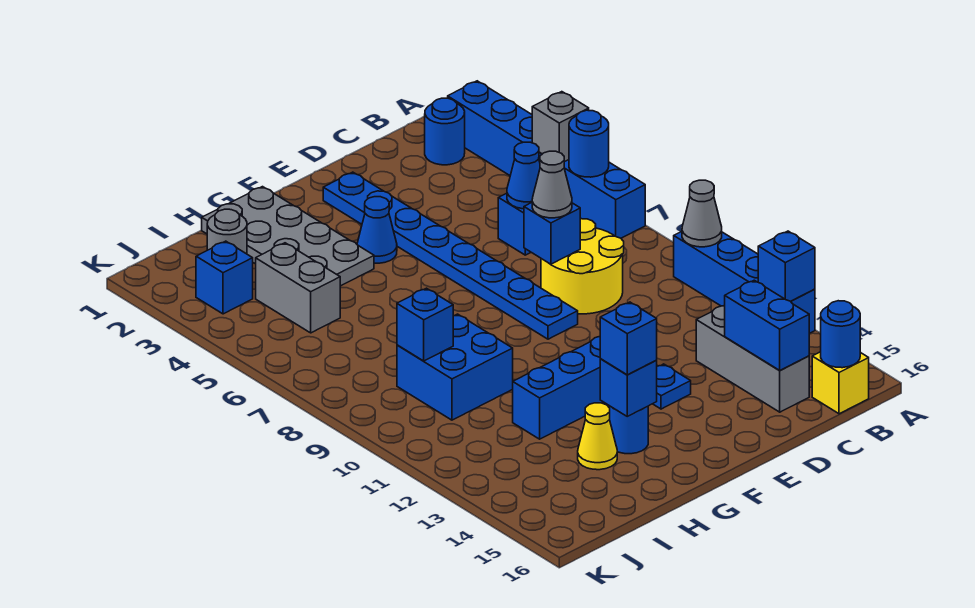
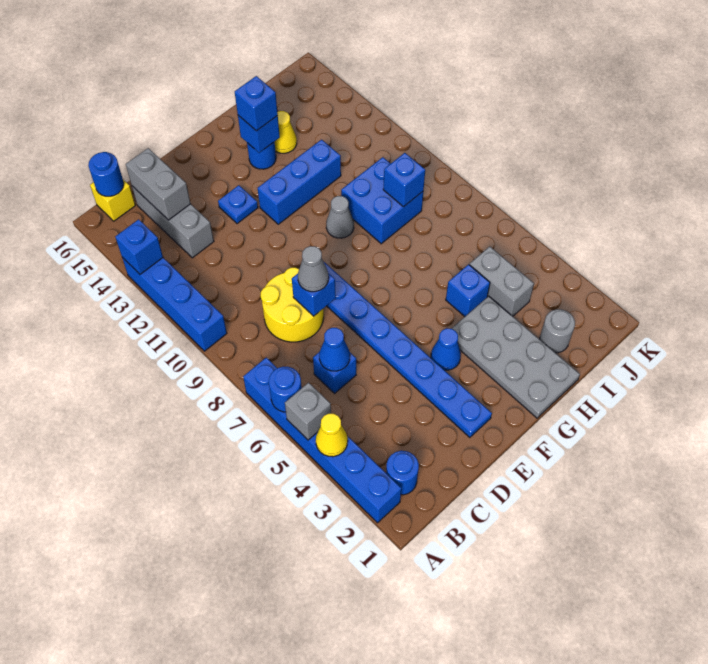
none -> yellow cone A4 level 2
grey cone A10 level 2 -> grey cone G10 level 1
blue brick C14:C15 level 2 -> grey brick C14:C15 level 2
blue brick J3 level 1 -> blue brick H5 level 1

